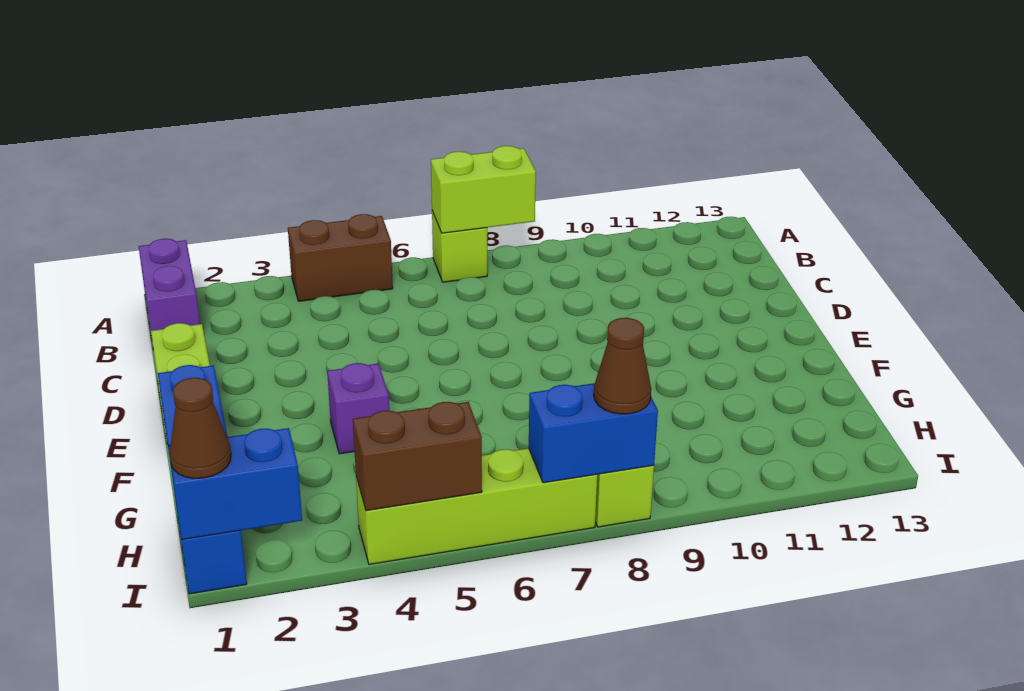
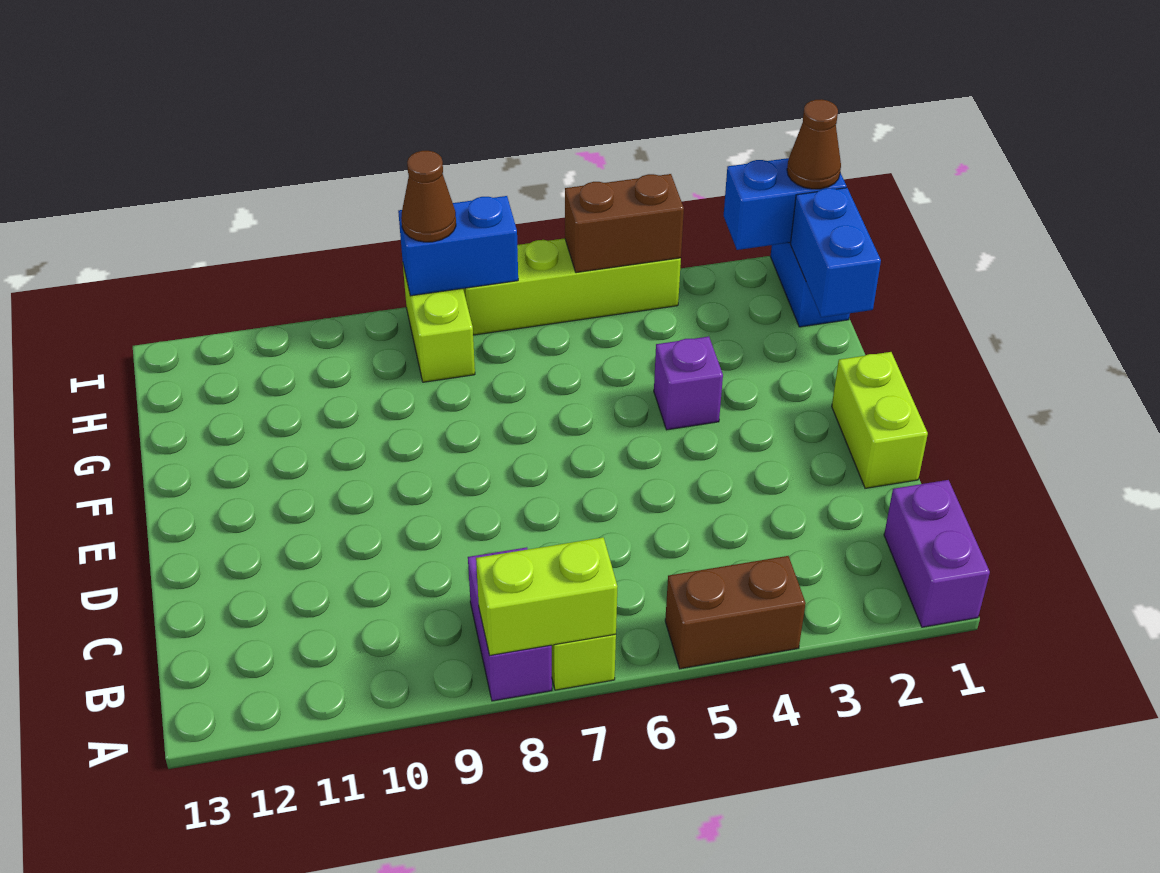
none -> purple brick A8:B8 level 1

